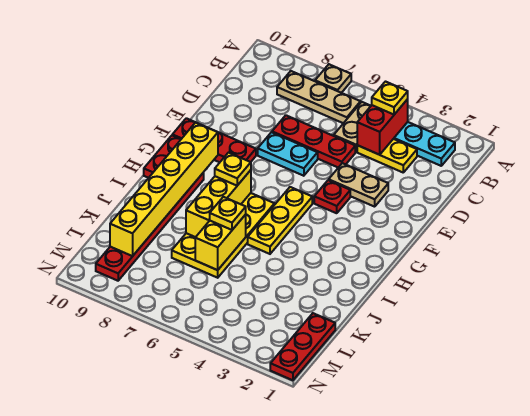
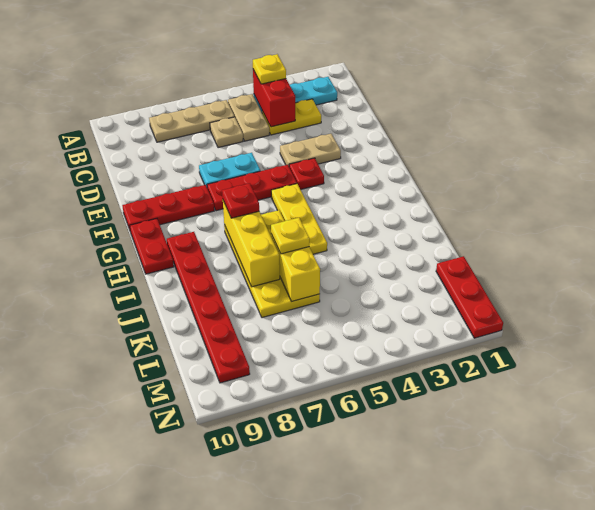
tan plate A7 level 1 -> tan plate C6 level 1
red plate D5:D7 level 1 -> red plate F5:F7 level 1
yellow brick G9:L9 level 2 -> none
yellow plate H7 level 3 -> red plate H7 level 3

